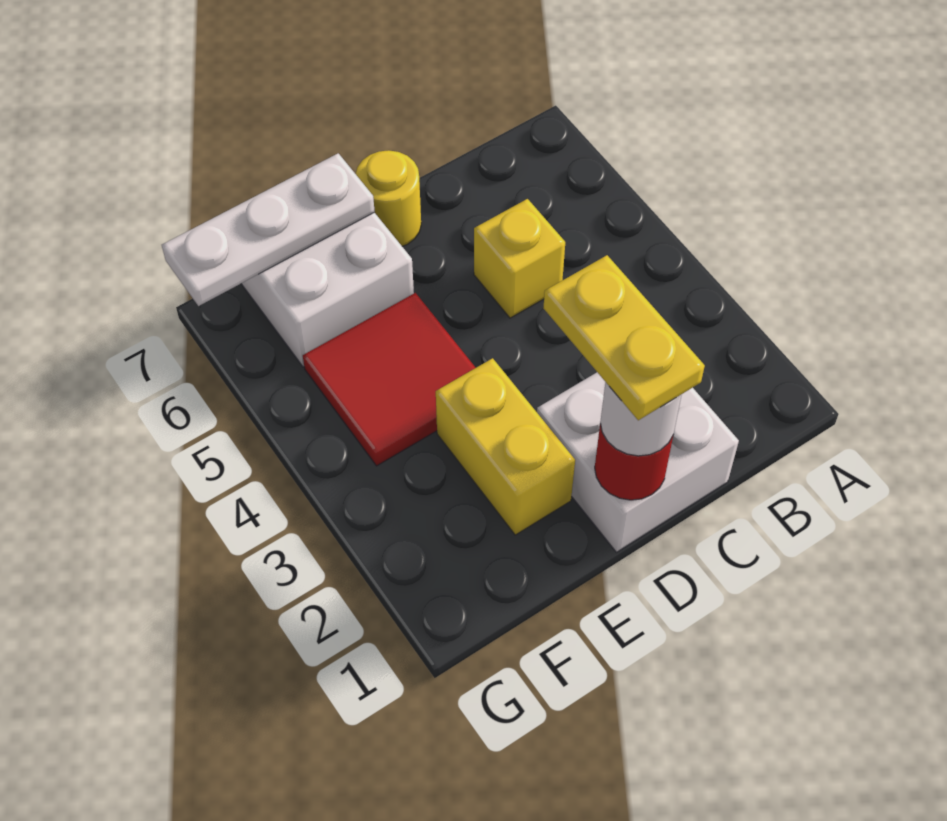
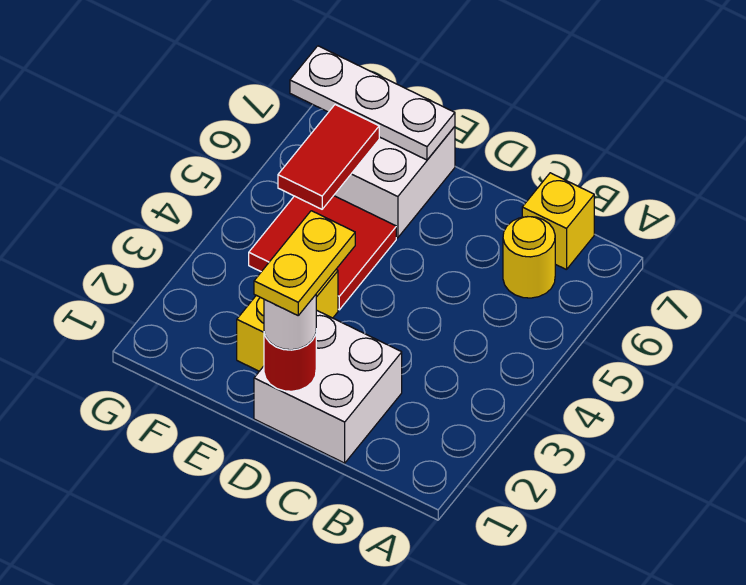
yellow brick C5 level 1 -> yellow brick B7 level 1
yellow round brick D7 level 1 -> yellow round brick B6 level 1
none -> red tile F5:F6 level 2

